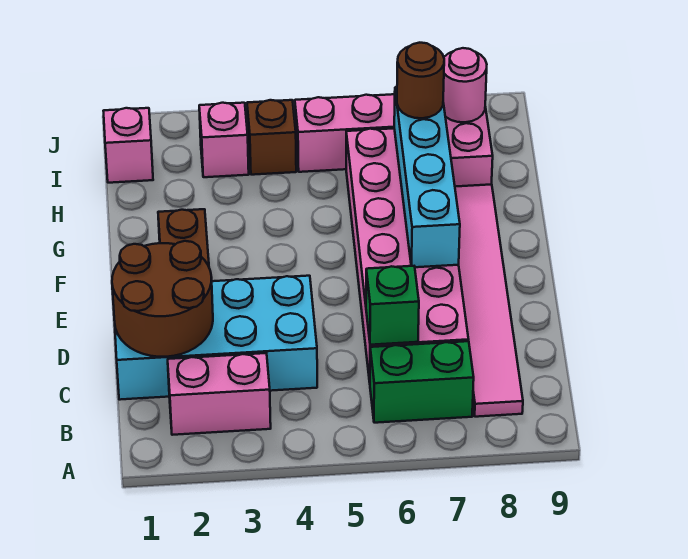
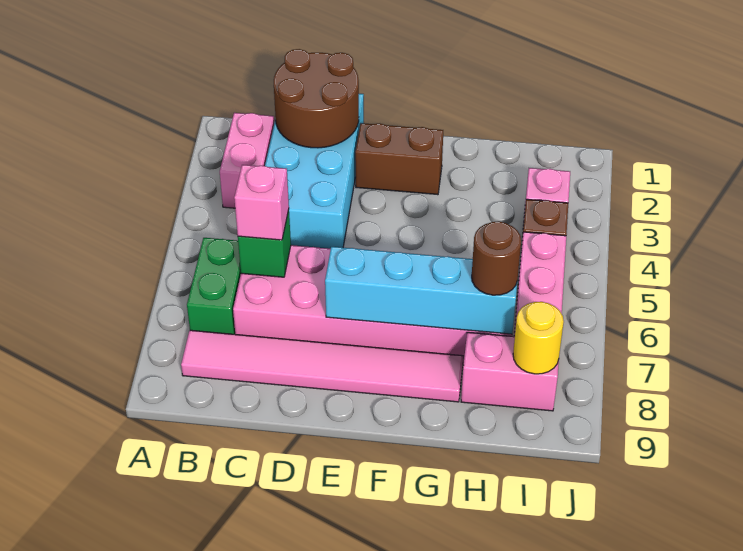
pink brick I1 level 1 -> pink brick C6 level 3
pink round brick I8 level 2 -> yellow round brick I8 level 2

